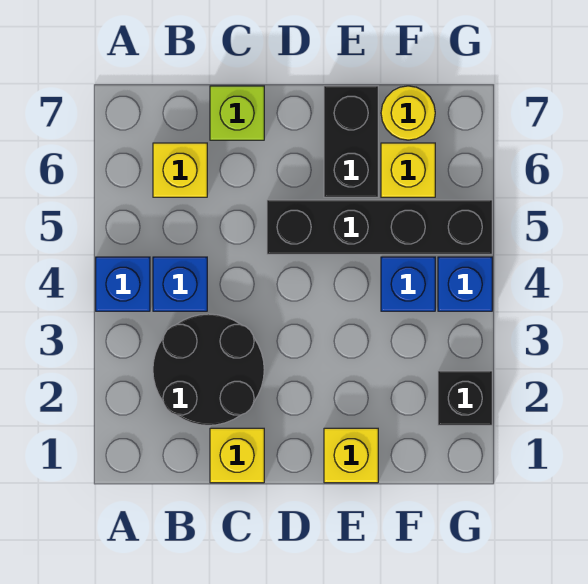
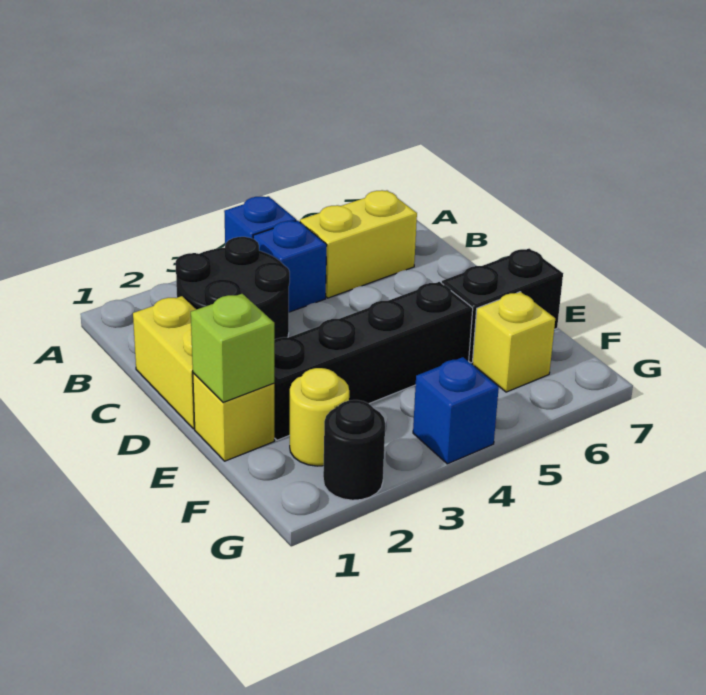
yellow brick B6 level 1 -> yellow brick B5:B6 level 1
yellow brick C1 level 1 -> yellow brick C1:D1 level 1
lime brick C7 level 1 -> lime brick E1 level 2
black brick D5:G5 level 1 -> black brick E2:E5 level 1
blue brick F4 level 1 -> none
yellow round brick F7 level 1 -> yellow round brick F2 level 1
black brick G2 level 1 -> black round brick G2 level 1

